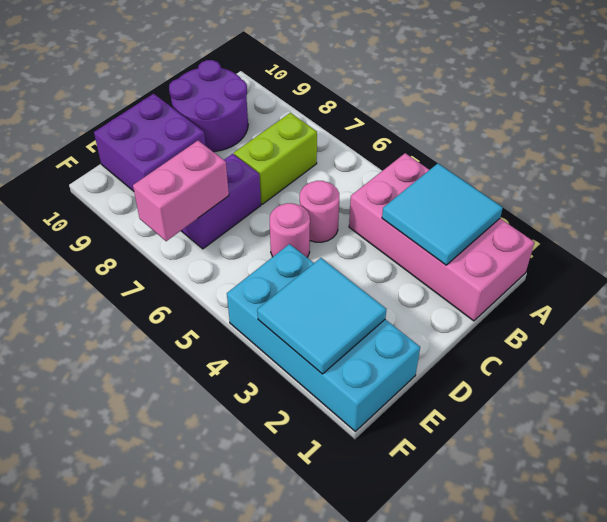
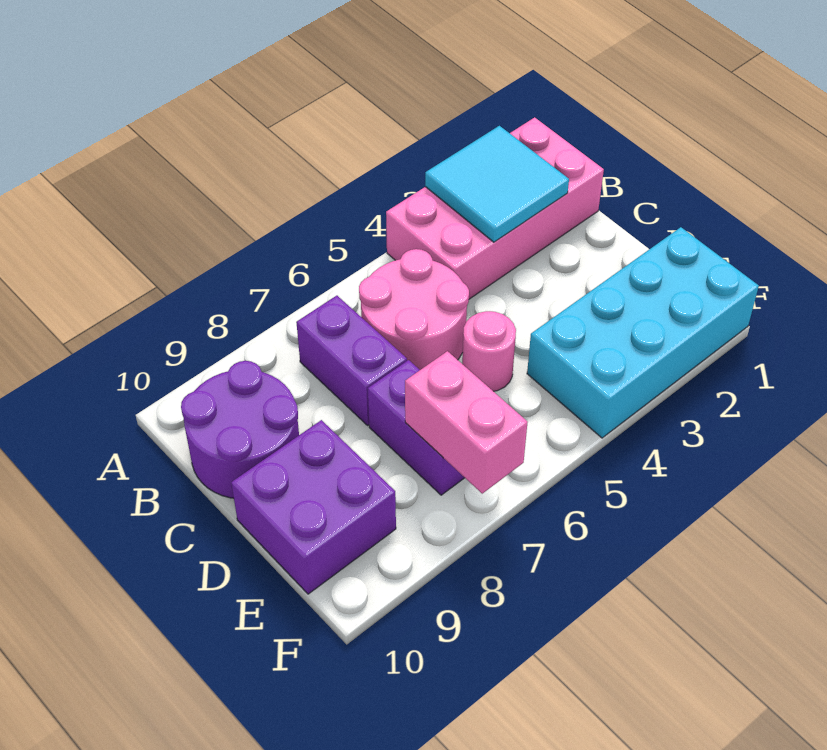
lime brick B7:C7 level 1 -> purple brick B7:C7 level 1
pink round brick C5 level 1 -> pink round brick B5:C6 level 1
cyan tile E2:F3 level 2 -> none

